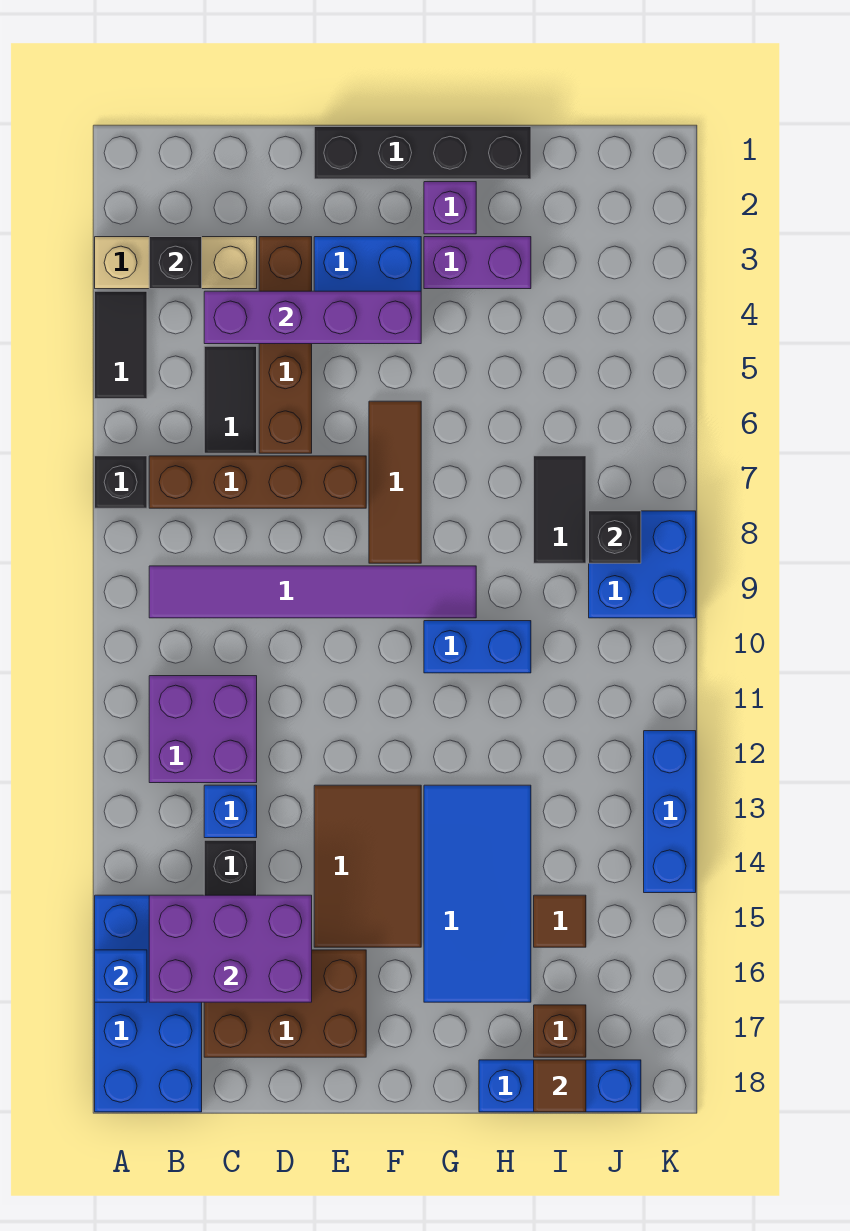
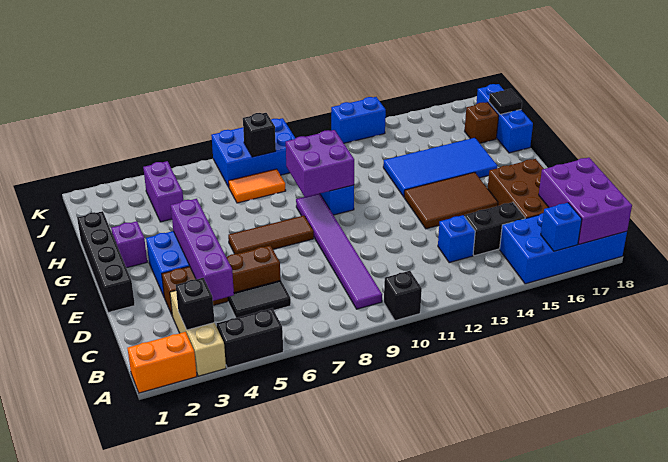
none -> orange brick A1:A2 level 1
black tile A4:A5 level 1 -> black brick A4:A5 level 1
black brick A7 level 1 -> black brick A10 level 1
brown brick B7:E7 level 1 -> none
purple brick B11:C12 level 1 -> purple brick G9:H10 level 2
purple brick B15:D16 level 2 -> purple brick A17:C18 level 2
purple brick G3:H3 level 1 -> purple brick I4:J4 level 1
black tile I7:I8 level 1 -> orange tile I7:I8 level 1
brown tile I15 level 1 -> none
brown tile I18 level 2 -> black tile I18 level 2
blue brick J8:K9 level 1 -> blue brick J7:K9 level 1
blue brick K12:K14 level 1 -> blue brick K12:K13 level 1

